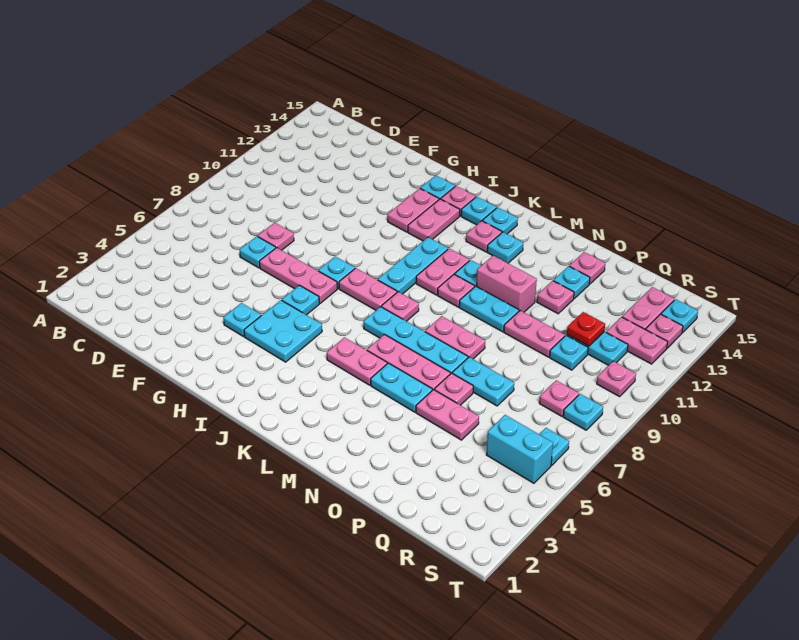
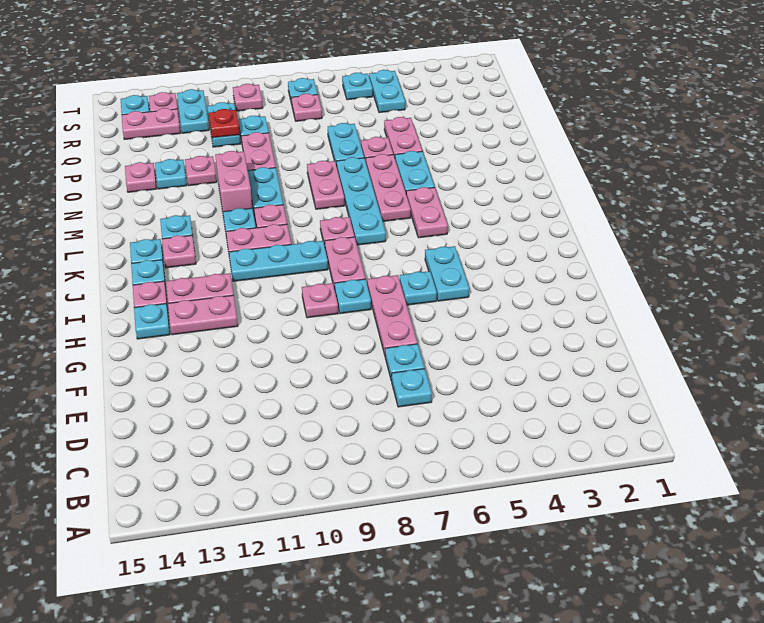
pink plate E8 level 1 -> pink plate H9 level 1
cyan plate G4 level 1 -> cyan plate D7 level 1
cyan plate H4:I5 level 1 -> cyan plate H5:I5 level 1
cyan brick R5:S5 level 1 -> cyan plate R5:S5 level 1
pink plate R12:S12 level 1 -> cyan plate R12:S12 level 1

